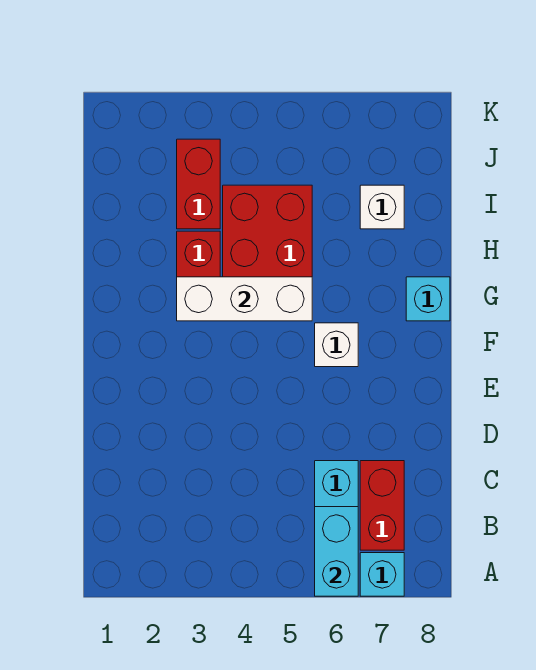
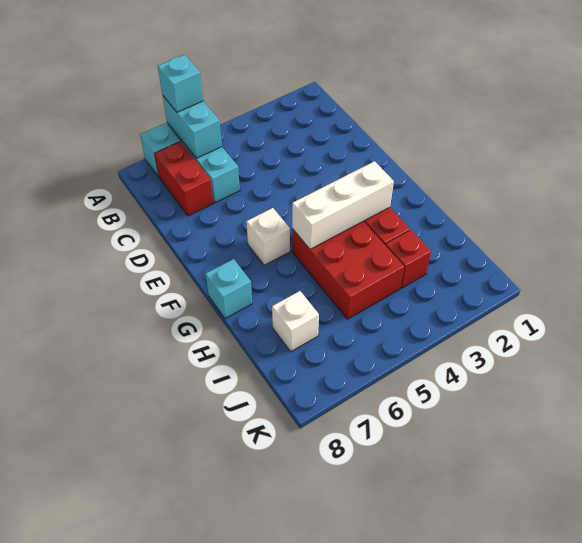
none -> cyan brick A6 level 3
red brick I3:J3 level 1 -> red brick I3 level 1

